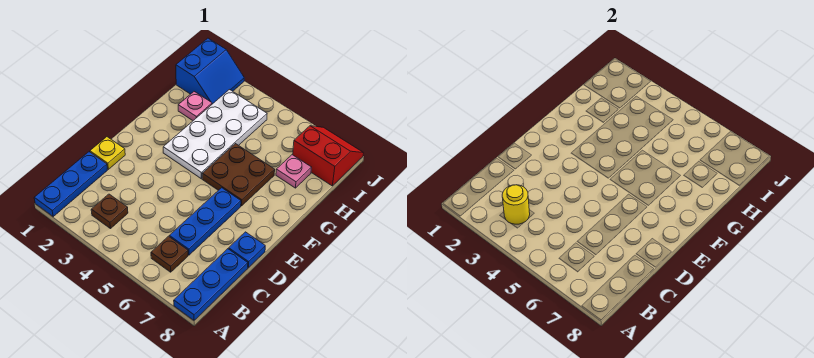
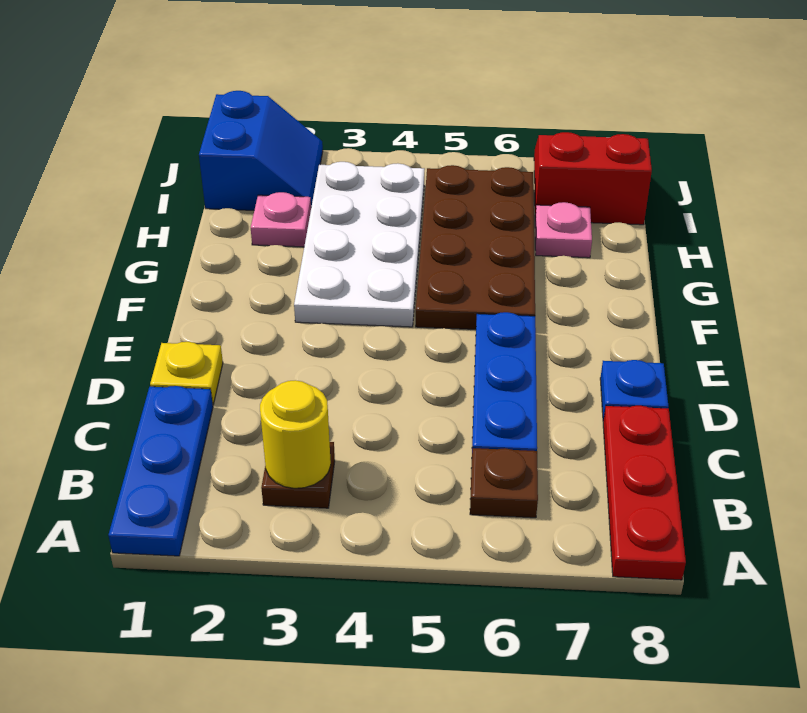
blue plate A8:C8 level 1 -> red plate A8:C8 level 1
brown plate F5:G6 level 1 -> brown plate F5:I6 level 1

